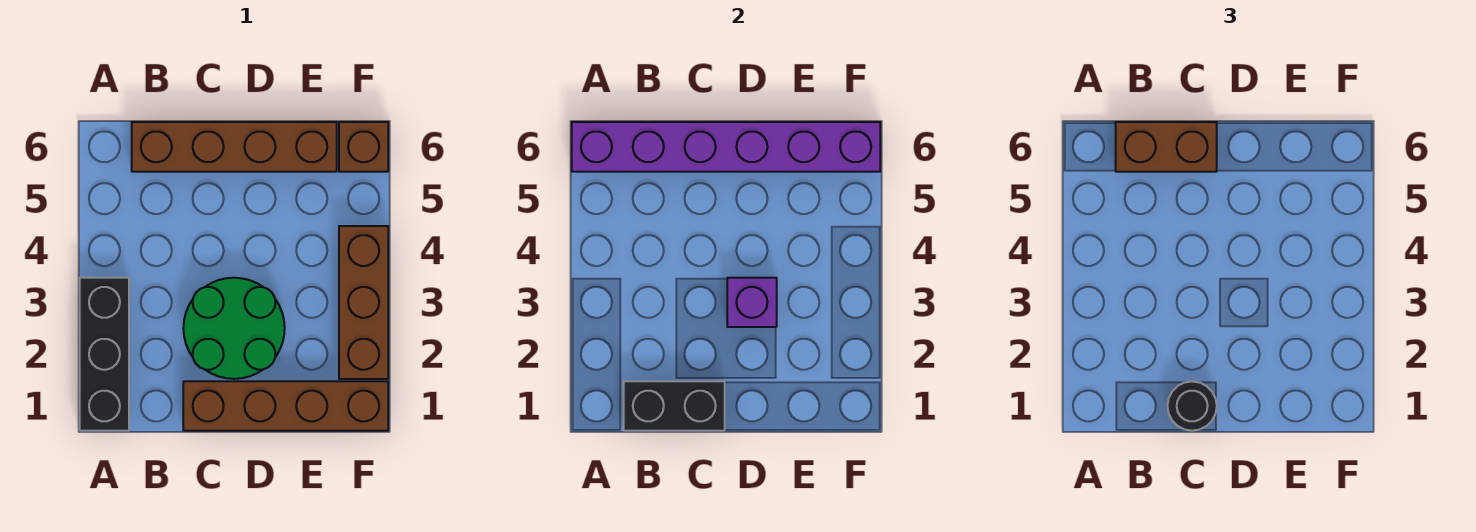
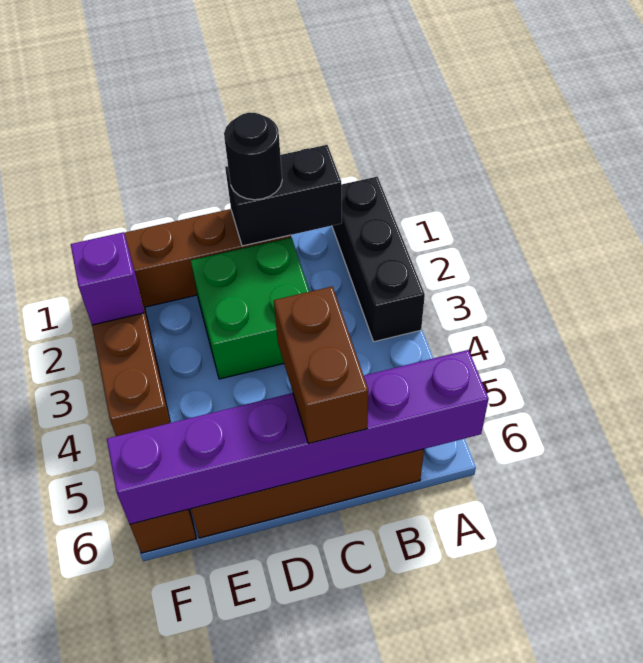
brown brick B6:C6 level 3 -> brown brick C5:C6 level 3
green round brick C2:D3 level 1 -> green brick C2:D3 level 1
purple brick D3 level 2 -> purple brick F2 level 2

